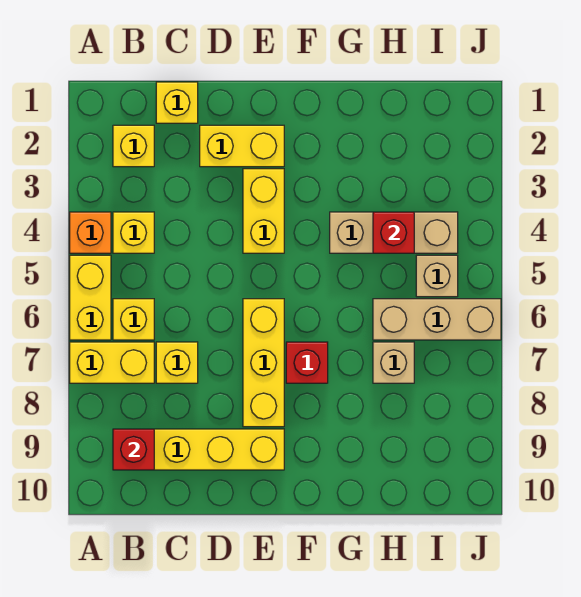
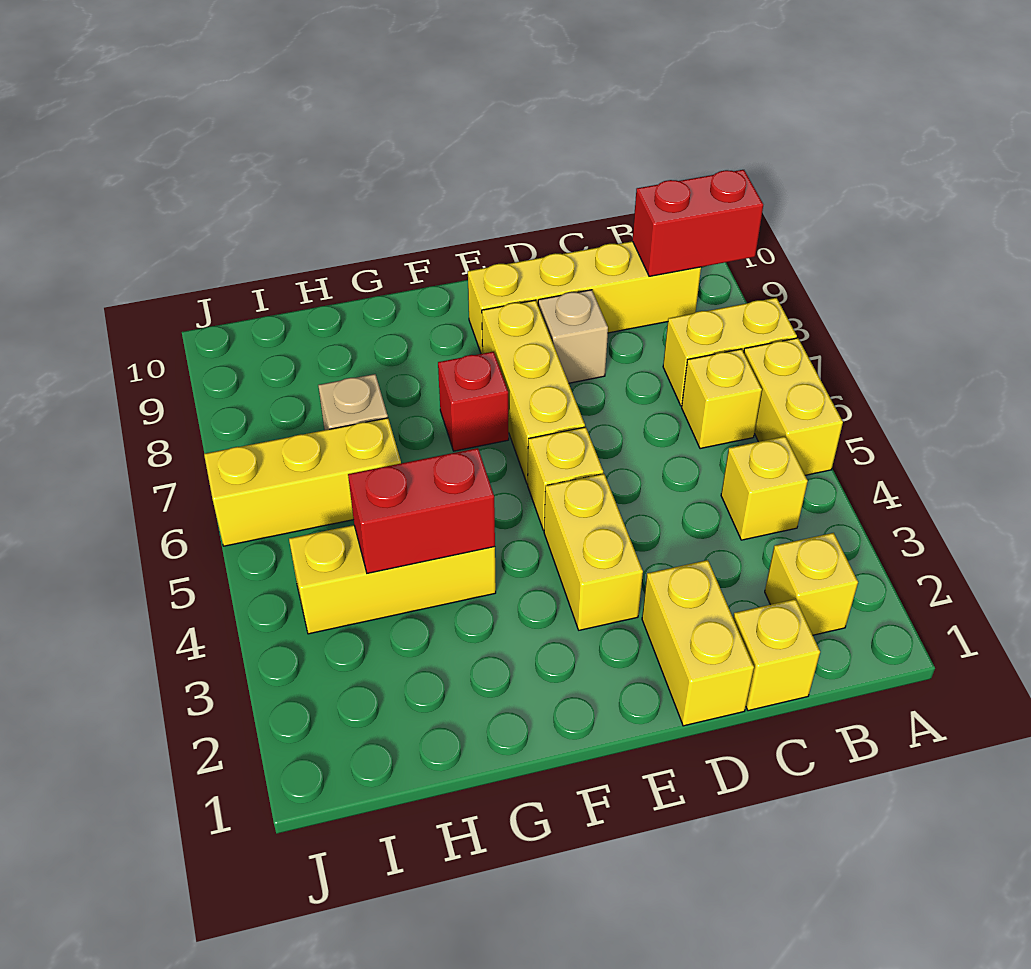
orange brick A4 level 1 -> none
red brick B9 level 2 -> red brick A9:B9 level 2
yellow brick C7 level 1 -> yellow brick E5 level 1
yellow brick D2:E2 level 1 -> yellow brick D1:D2 level 1
tan brick G4:I4 level 1 -> yellow brick G4:I4 level 1
red brick H4 level 2 -> red brick G4:H4 level 2
tan brick H6:J6 level 1 -> yellow brick H6:J6 level 1
tan brick I5 level 1 -> tan brick D8 level 1

